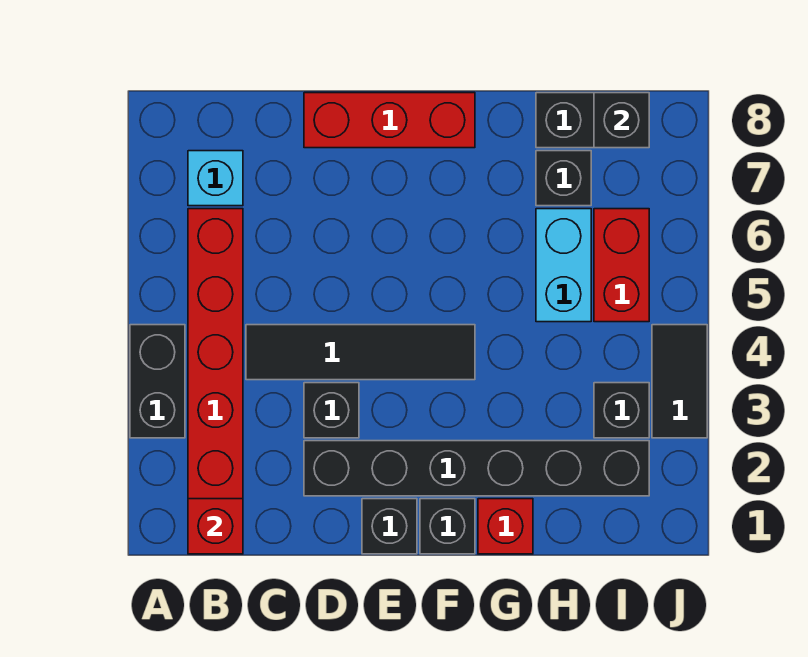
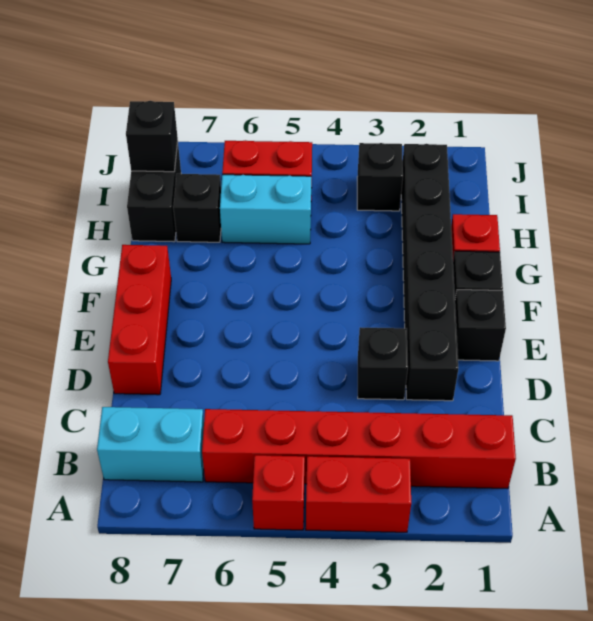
black brick A3:A4 level 1 -> red brick A3:A4 level 1
red brick B1 level 2 -> red brick A5 level 1
cyan brick B7 level 1 -> cyan brick B7:B8 level 1
black tile C4:F4 level 1 -> none
black tile J3:J4 level 1 -> none

